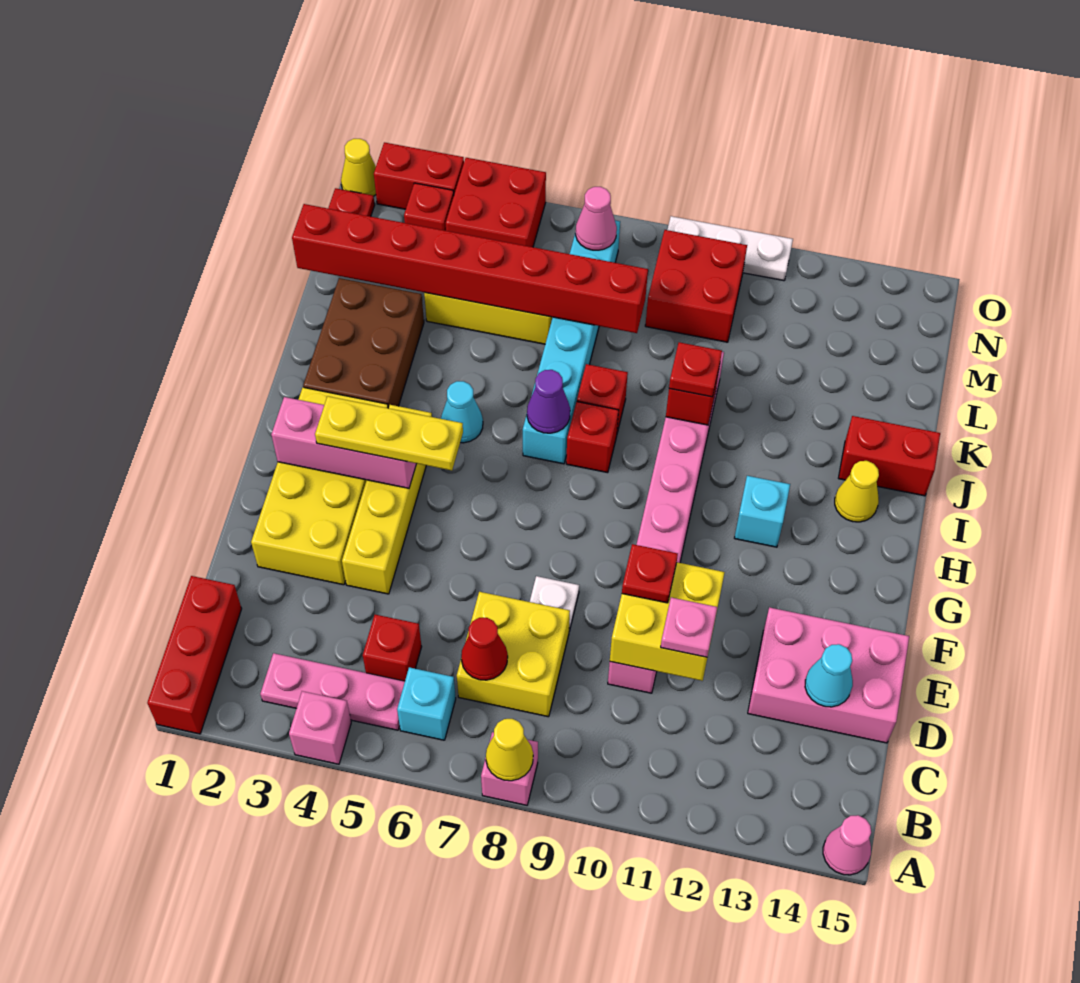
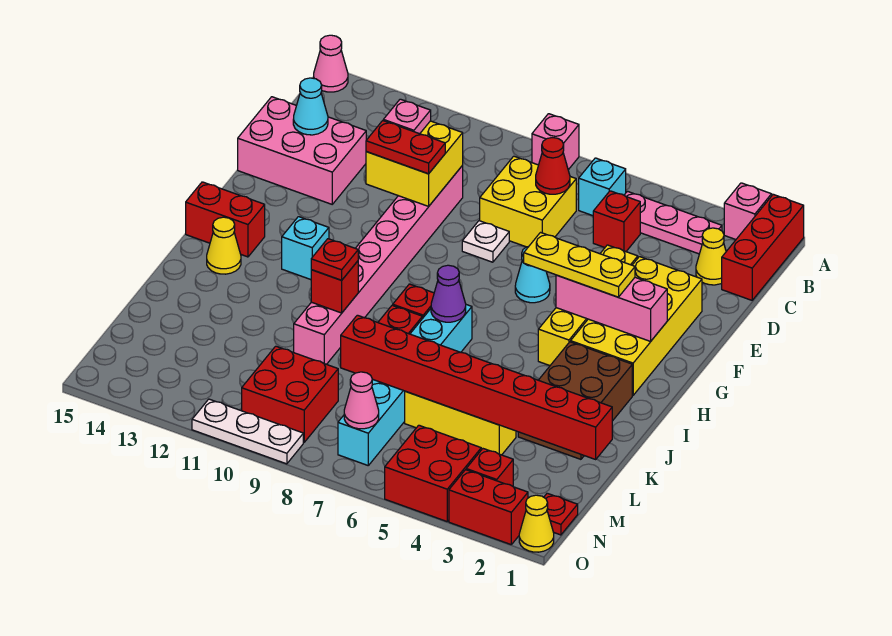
pink brick A4 level 1 -> pink brick A2 level 1
yellow cone A8 level 2 -> yellow cone C2 level 1
red plate E10 level 3 -> red plate E10:E11 level 3
cyan cone I5 level 1 -> cyan cone F6 level 1
red brick J14:J15 level 1 -> red brick H14:H15 level 1

